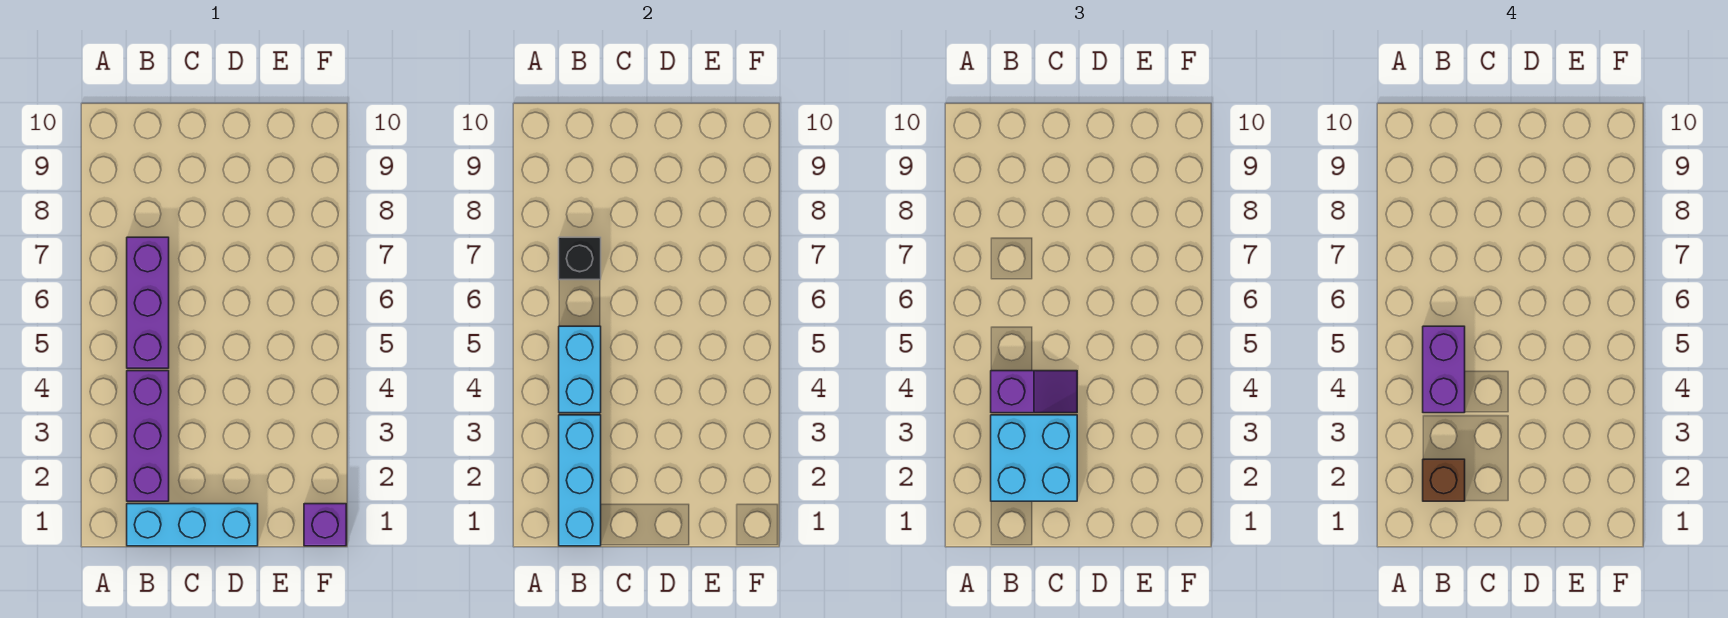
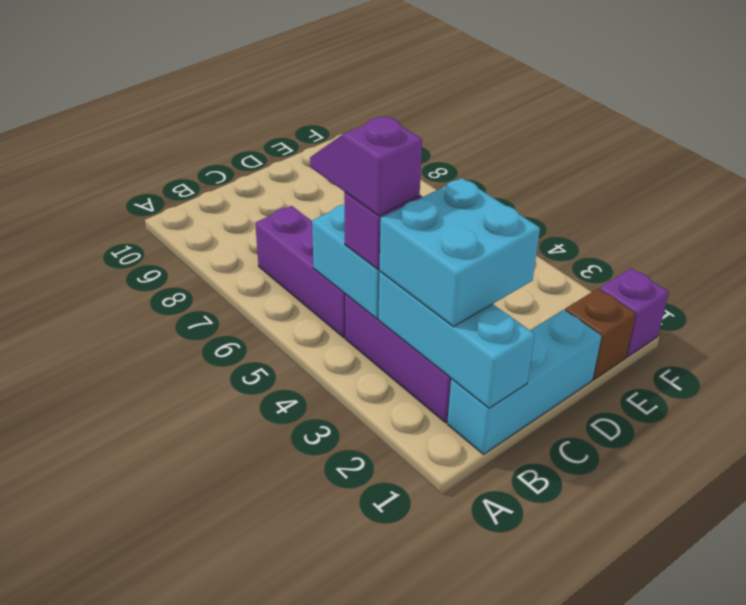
brown brick B2 level 4 -> brown brick E1 level 1
purple brick B4:B5 level 4 -> purple slope B4:B5 level 4 top 4
black brick B7 level 2 -> none

